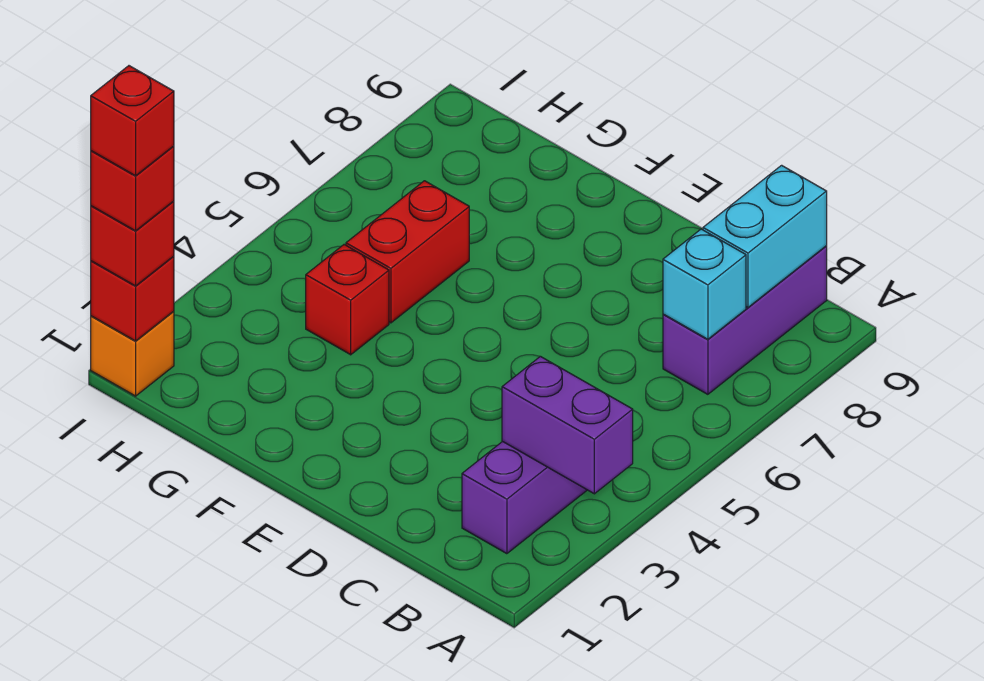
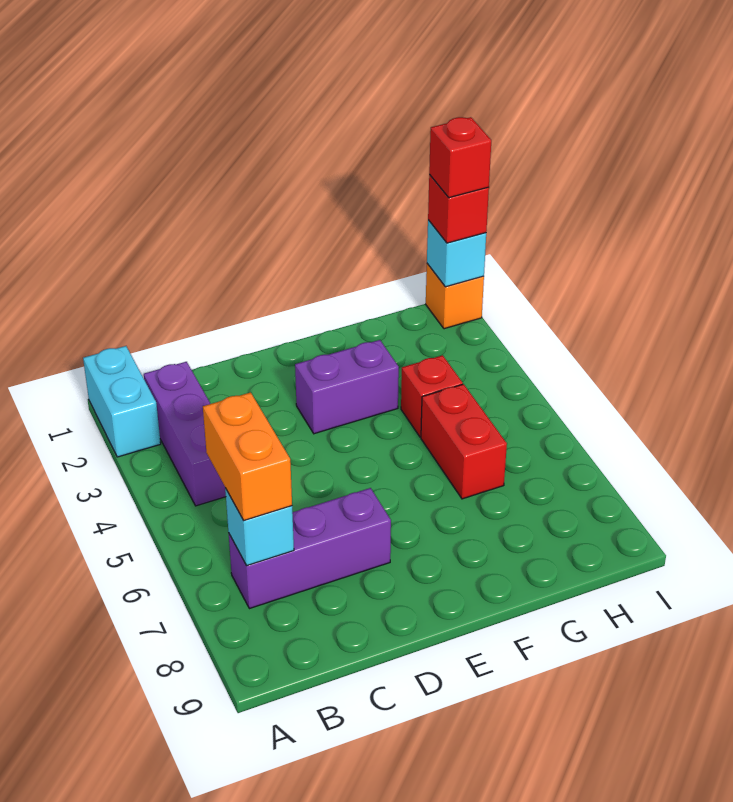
purple brick A3:B3 level 2 -> purple brick E3:F3 level 1
none -> orange brick B6:B7 level 3
purple brick B7:B9 level 1 -> purple brick B7:D7 level 1
cyan brick B8:B9 level 2 -> cyan brick A1:A2 level 1
red brick I1 level 2 -> cyan brick I1 level 2
red brick I1 level 5 -> none

